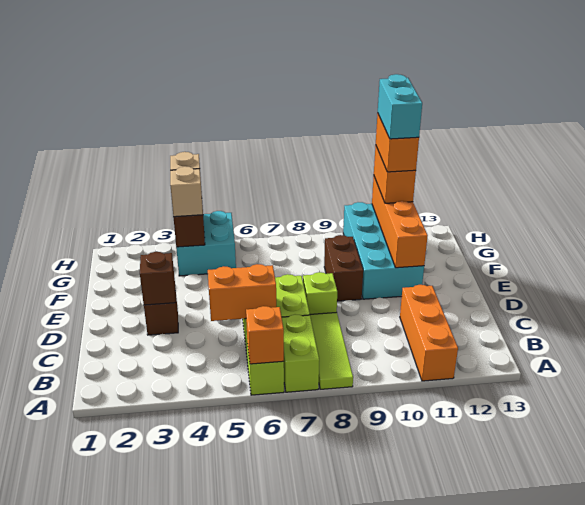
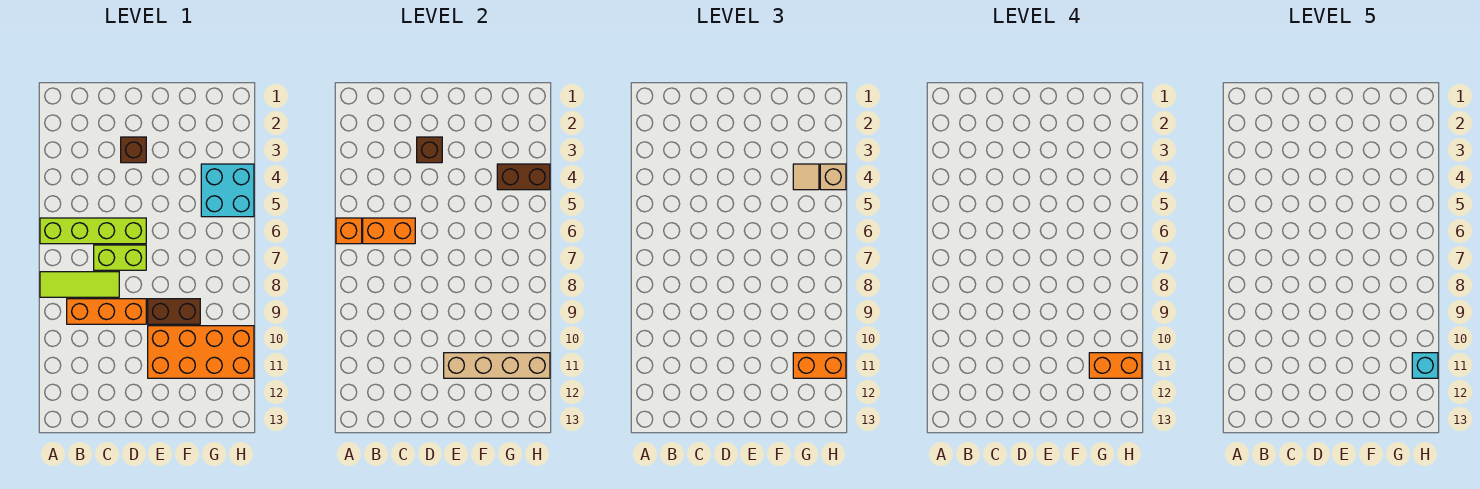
lime brick A7:B7 level 1 -> none
orange brick A11:C11 level 1 -> orange brick B9:D9 level 1
orange brick C5:C6 level 2 -> orange brick B6:C6 level 2
lime brick D8 level 1 -> none
cyan brick E10:H11 level 1 -> orange brick E10:H11 level 1
orange brick E11:H11 level 2 -> tan brick E11:H11 level 2
tan brick G4 level 3 -> tan tile G4 level 3
cyan brick G11:H11 level 5 -> cyan brick H11 level 5

